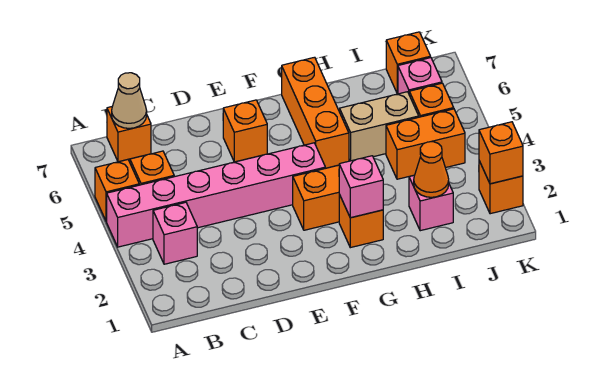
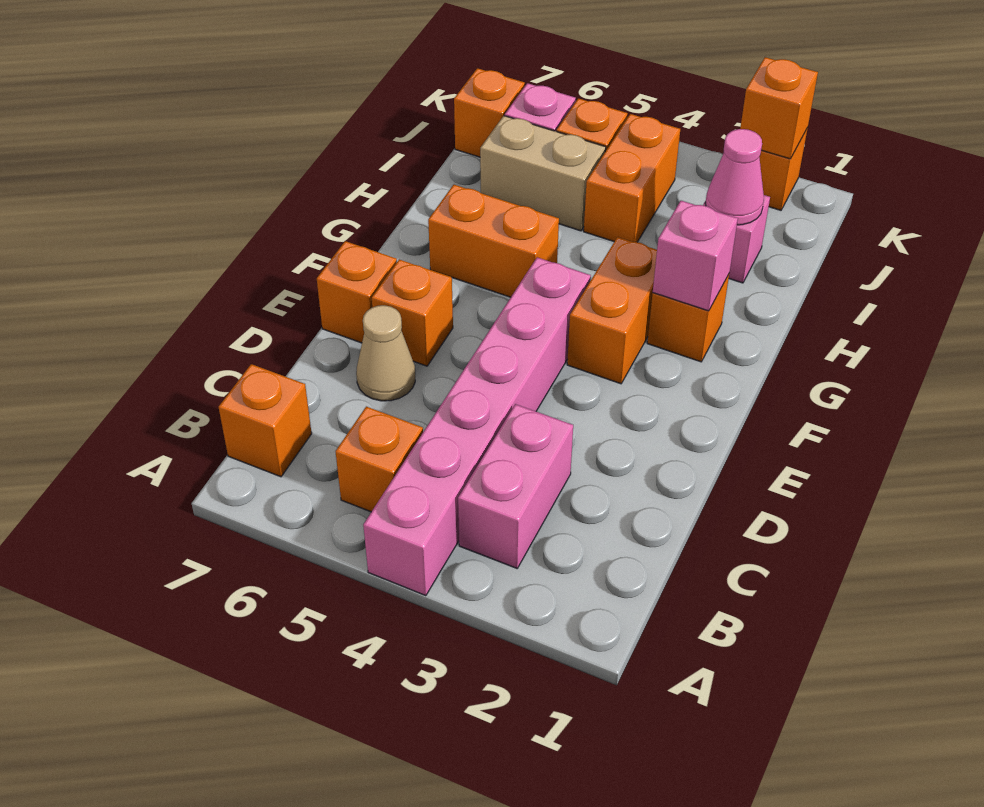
orange brick A5 level 1 -> orange brick E7 level 1
pink brick B3 level 1 -> pink brick B3:C3 level 1
tan cone B7 level 2 -> tan cone D6 level 1
orange brick G5:G7 level 1 -> orange brick G5:G6 level 1
tan brick H5:I5 level 1 -> tan brick I5:I6 level 1
orange cone I2 level 2 -> pink cone I2 level 2

